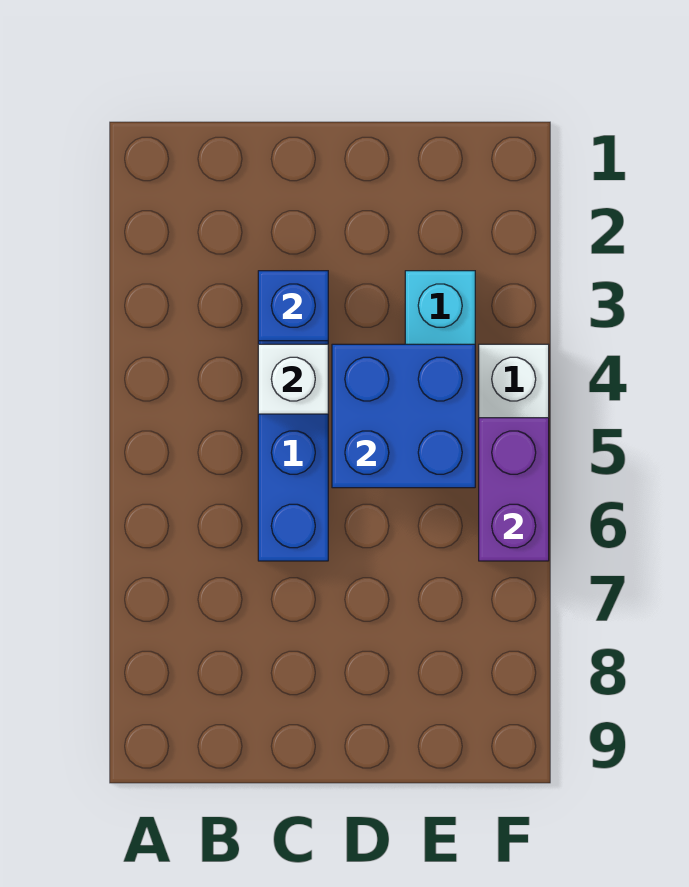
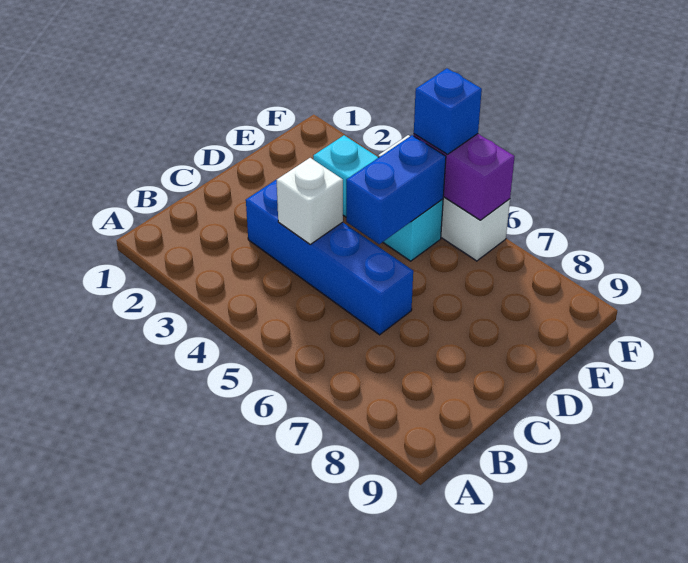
blue brick C3 level 2 -> blue brick F5 level 3
blue brick D4:E5 level 2 -> blue brick D5:E5 level 2

